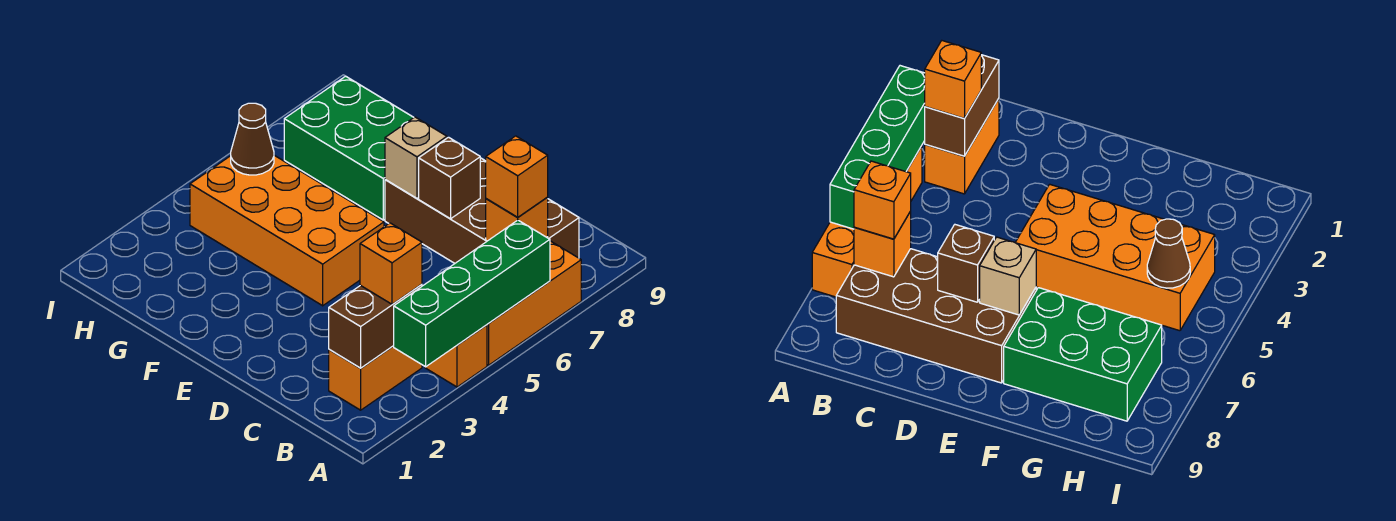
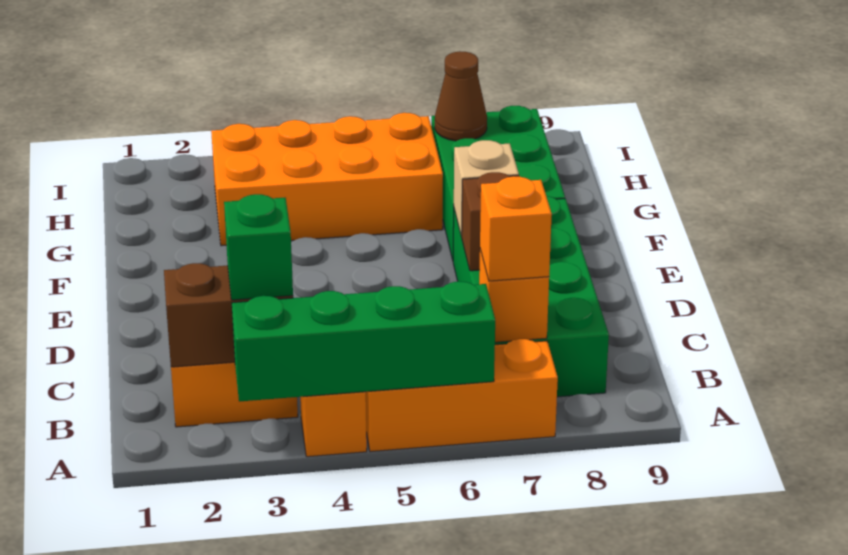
orange brick B3 level 3 -> green brick B3 level 3
brown brick B7:E8 level 1 -> green brick B7:E8 level 1
orange brick E4:H5 level 1 -> orange brick G3:H6 level 1
brown cone H5 level 2 -> brown cone H7 level 2

